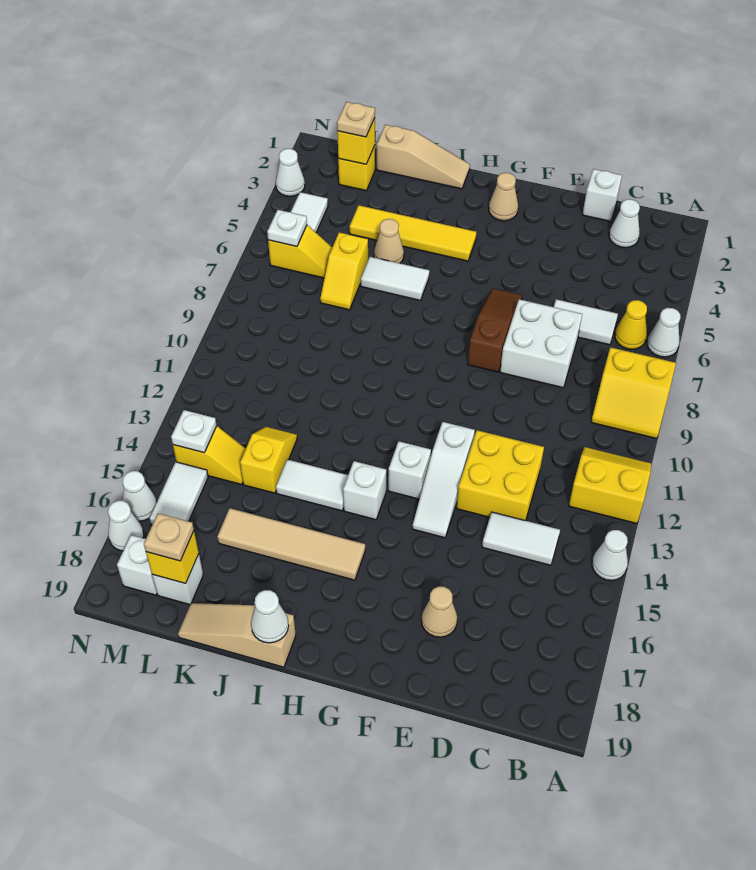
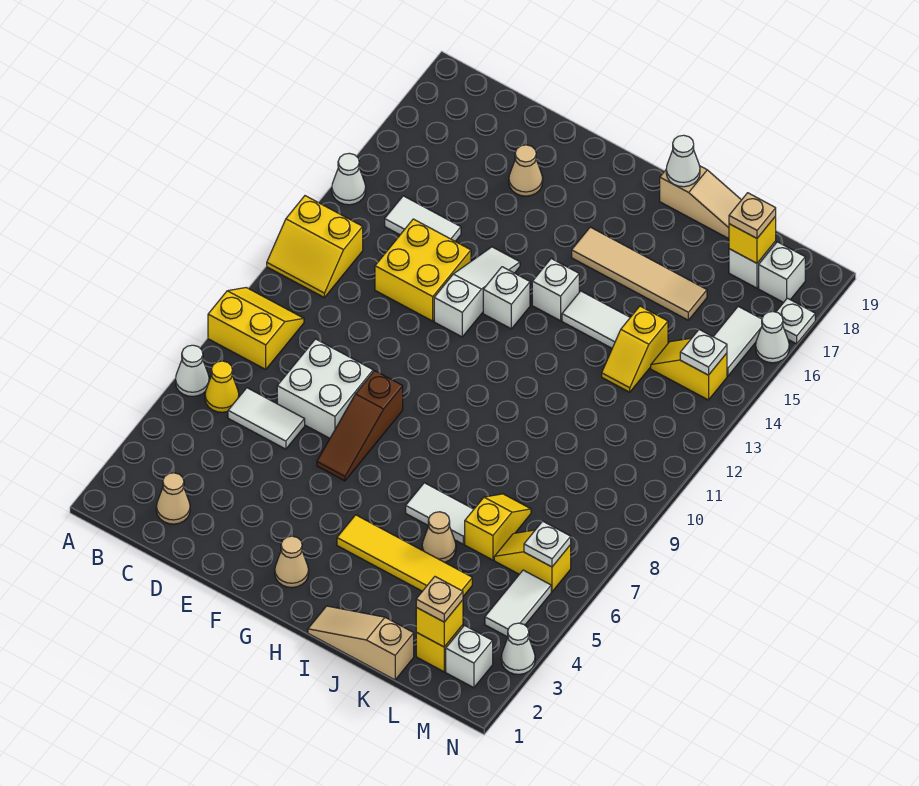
white cone C2 level 1 -> tan cone C2 level 1
white brick D1 level 1 -> white brick M2 level 1
white cone N17 level 1 -> white plate N17 level 1

